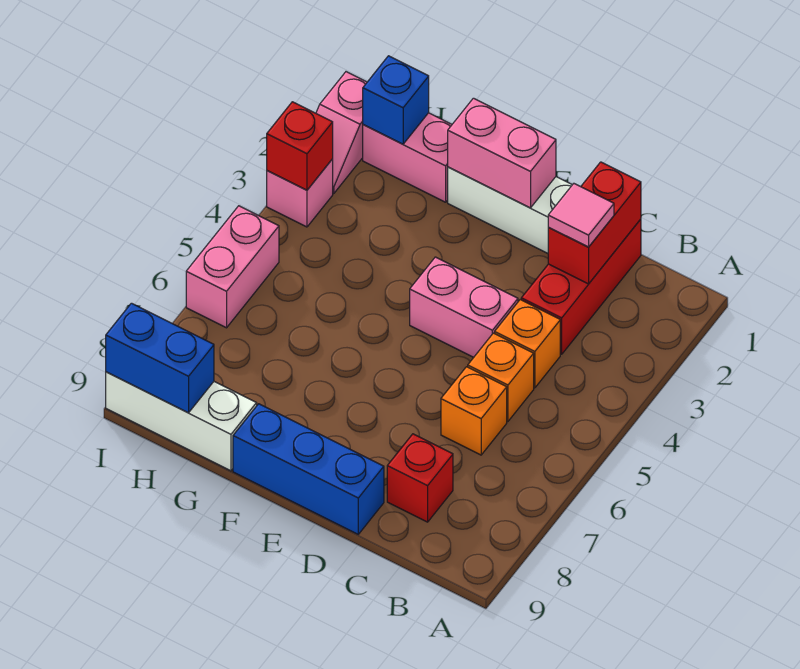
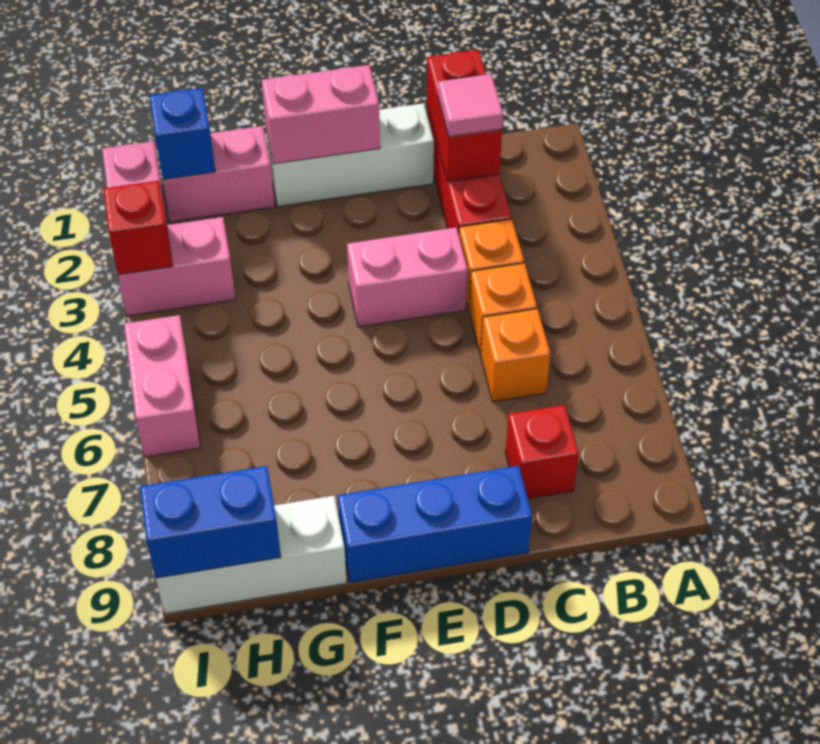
pink brick I3 level 1 -> pink brick H3:I3 level 1

